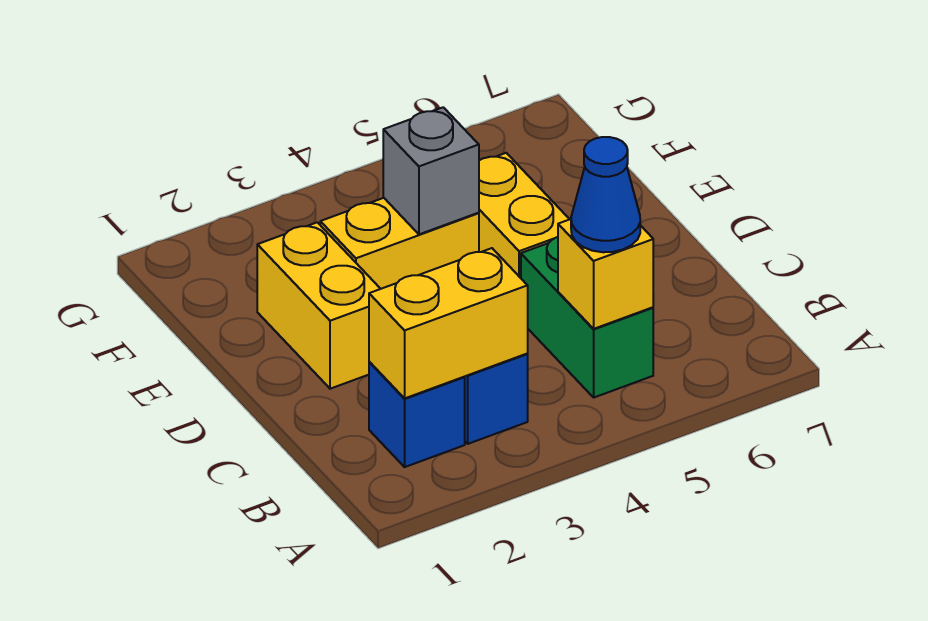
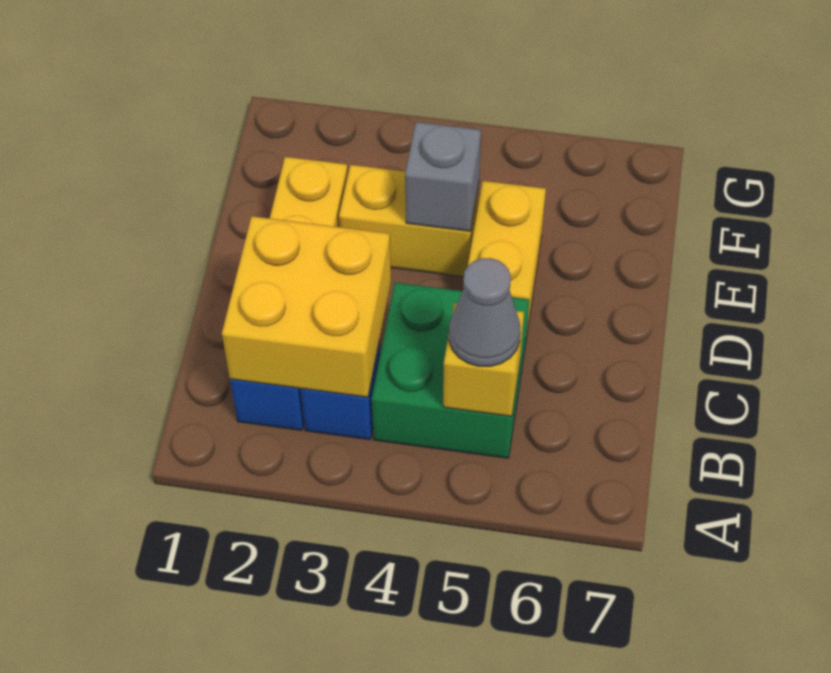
yellow brick B2:B3 level 2 -> yellow brick B2:C3 level 2
green brick B5:C5 level 1 -> green brick B4:C5 level 1
blue cone B5 level 3 -> grey cone B5 level 3

